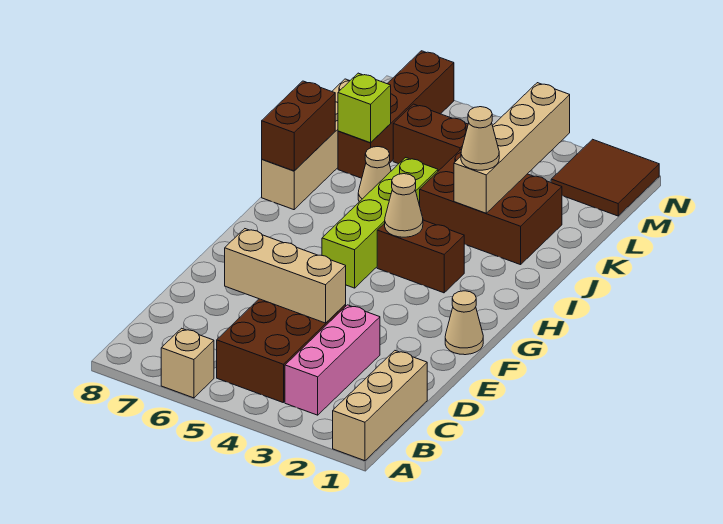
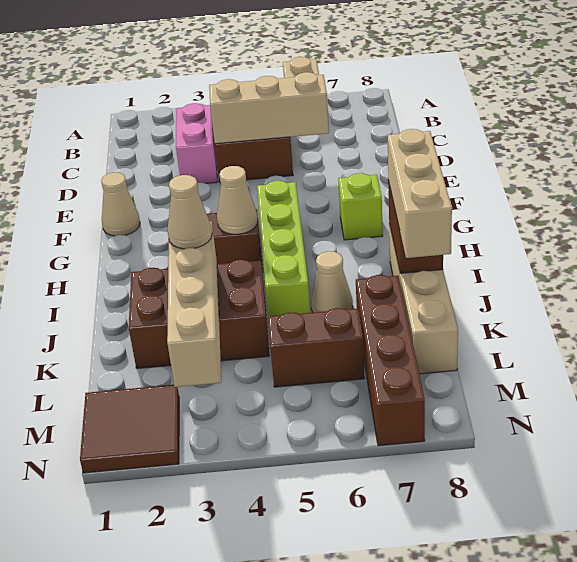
tan brick A1:C1 level 1 -> tan brick I8:K8 level 3
pink brick B3:D3 level 1 -> pink brick C3:D3 level 1
lime brick K7 level 2 -> lime brick G7 level 1

